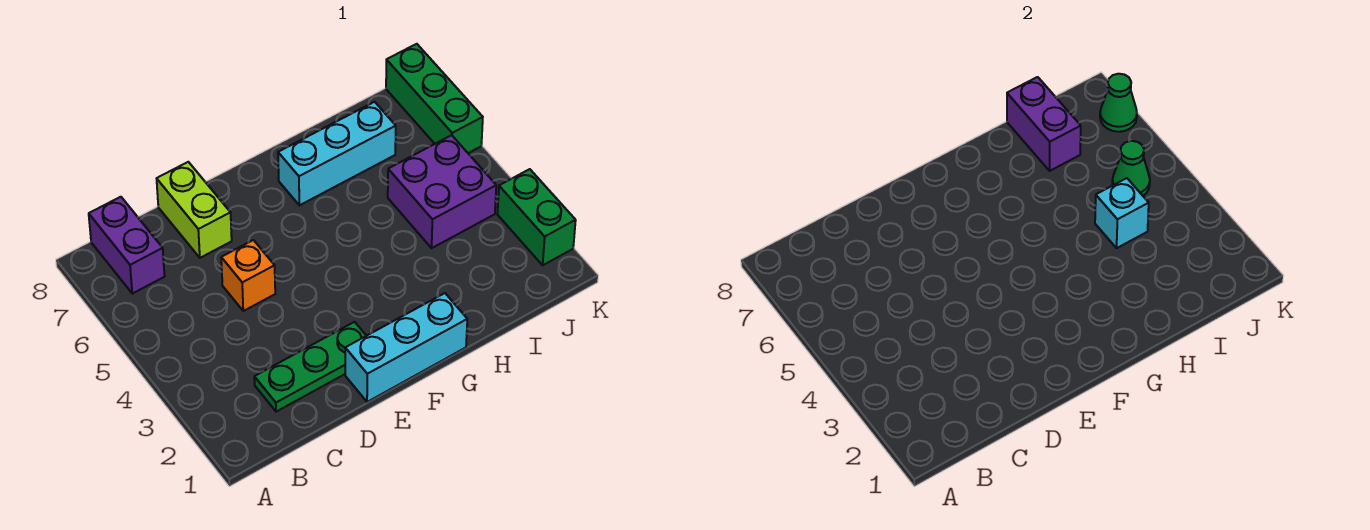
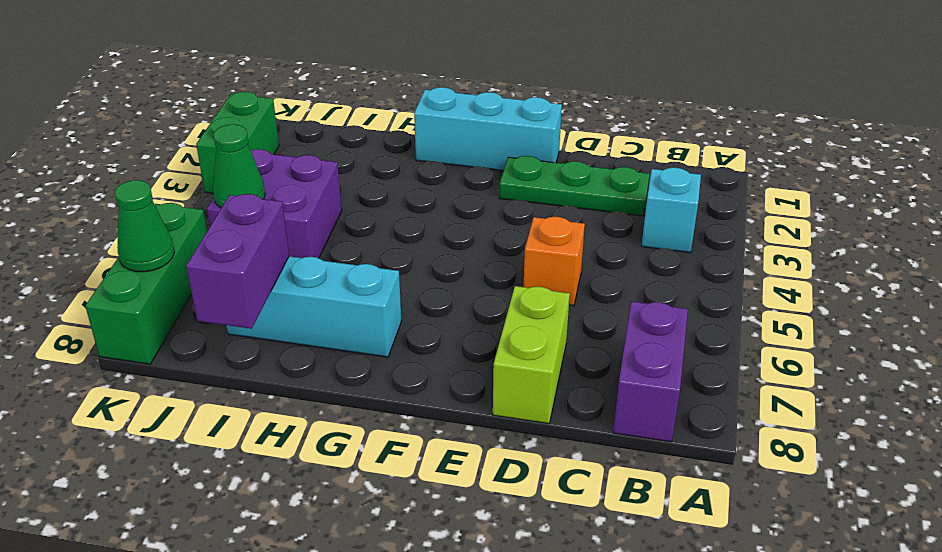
cyan brick I4 level 2 -> cyan brick B3 level 1

